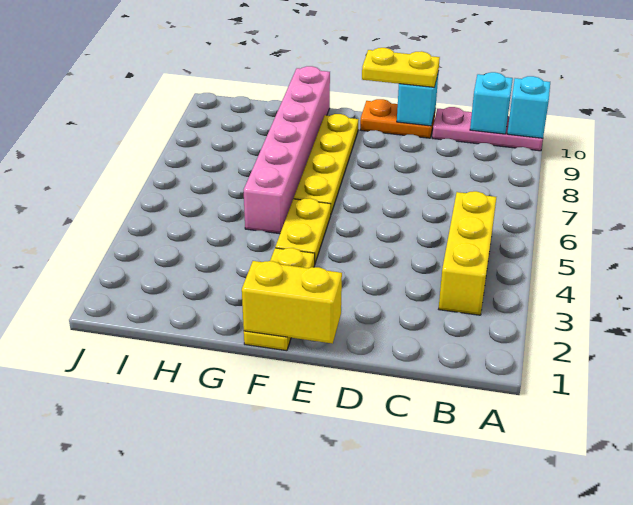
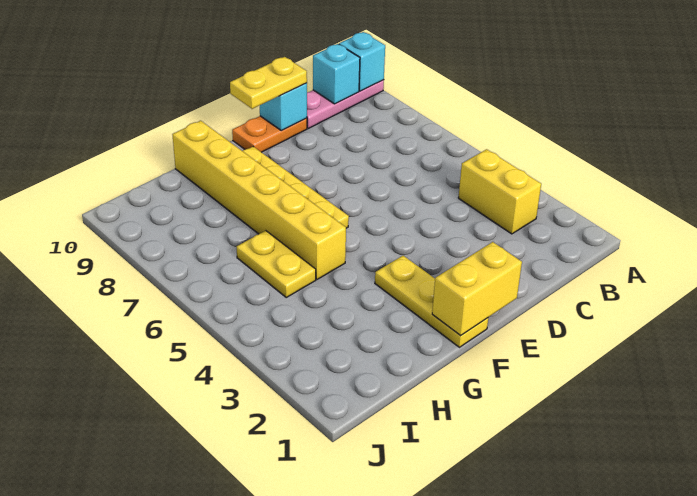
yellow brick B3:B5 level 1 -> yellow brick B3:B4 level 1
yellow plate F4:F5 level 1 -> yellow plate H5:H6 level 1
pink brick G5:G10 level 1 -> yellow brick G5:G10 level 1

